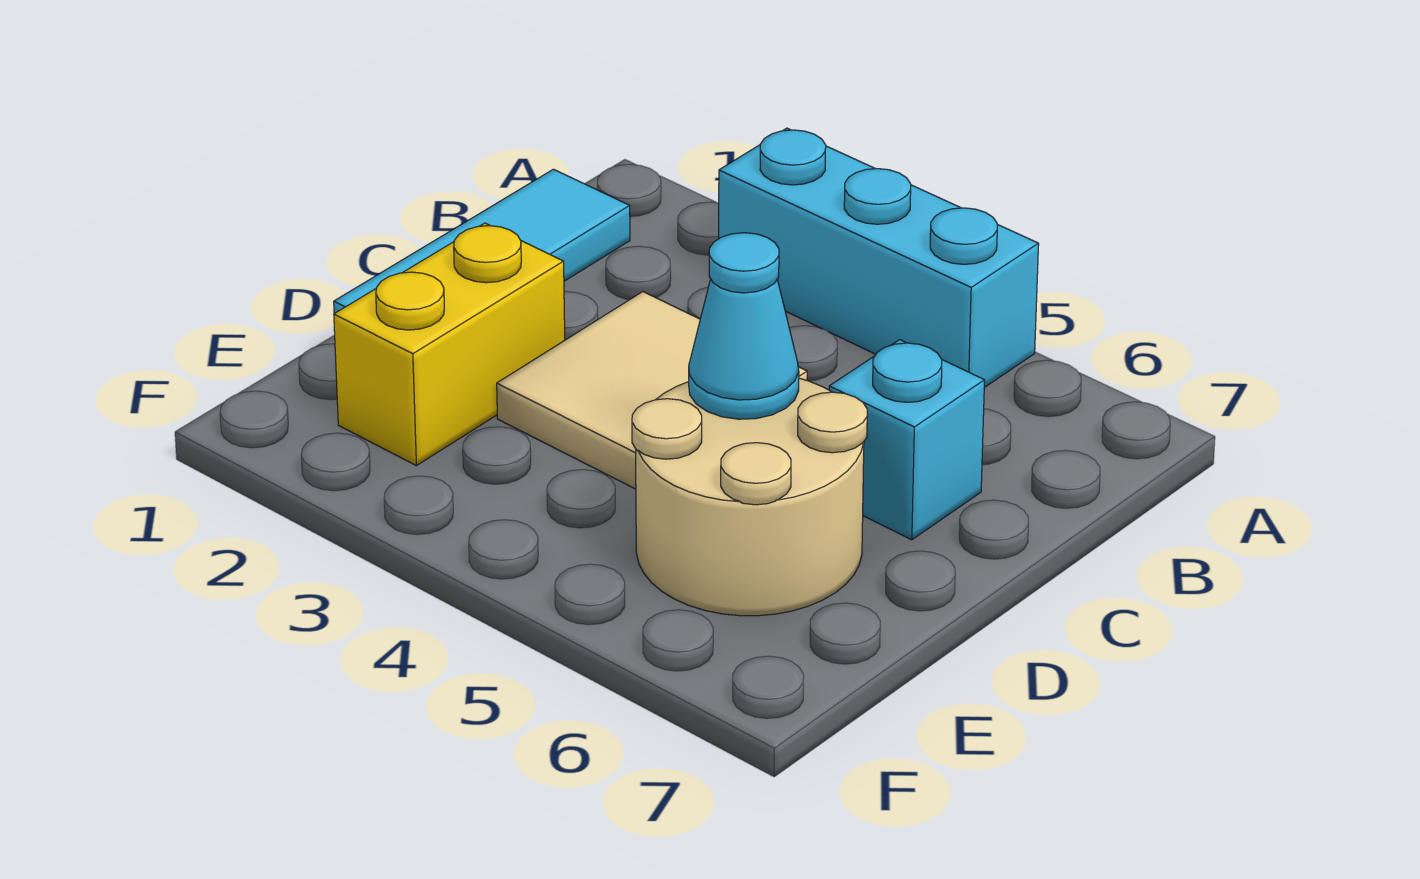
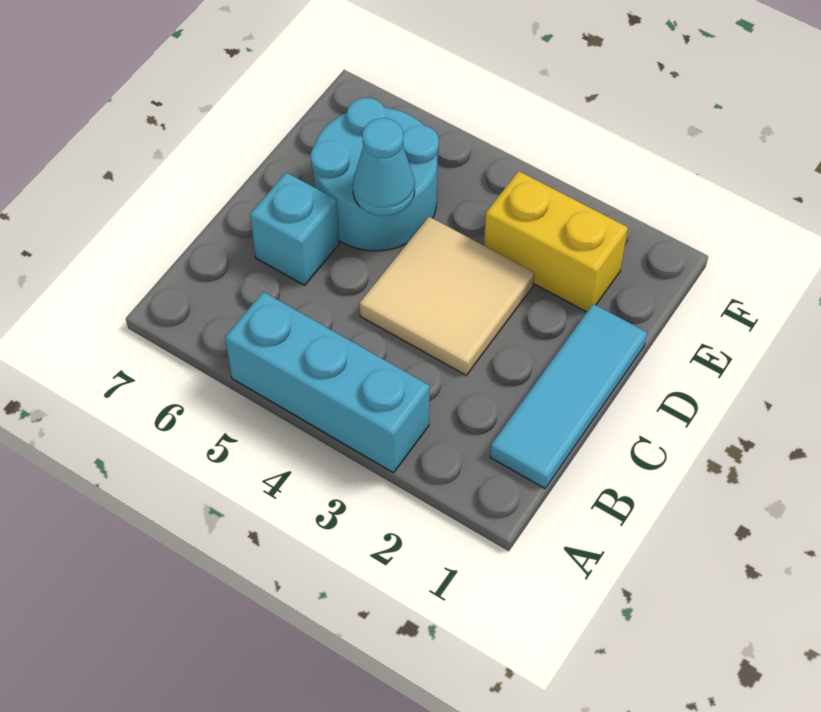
yellow brick D2:E2 level 1 -> yellow brick E2:E3 level 1
tan round brick D5:E6 level 1 -> cyan round brick D5:E6 level 1

